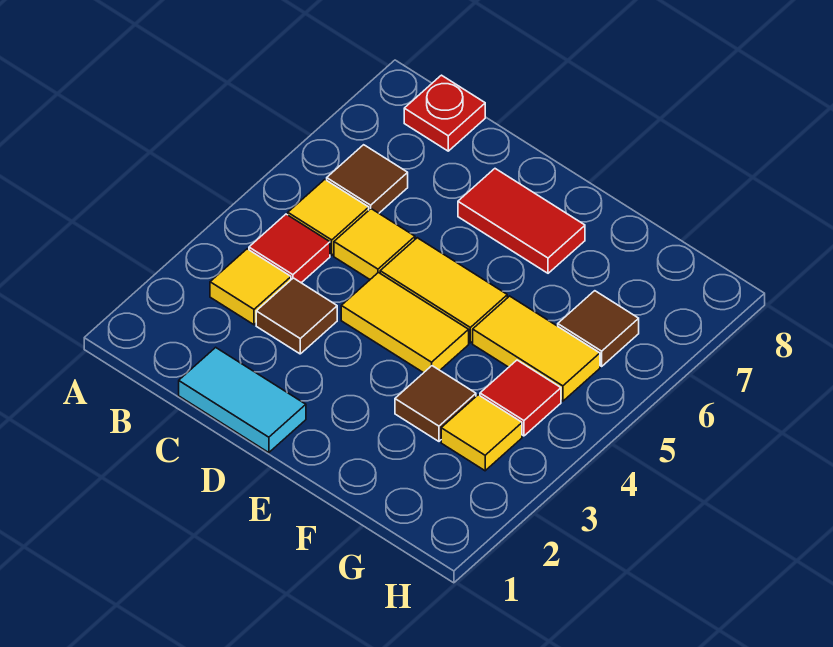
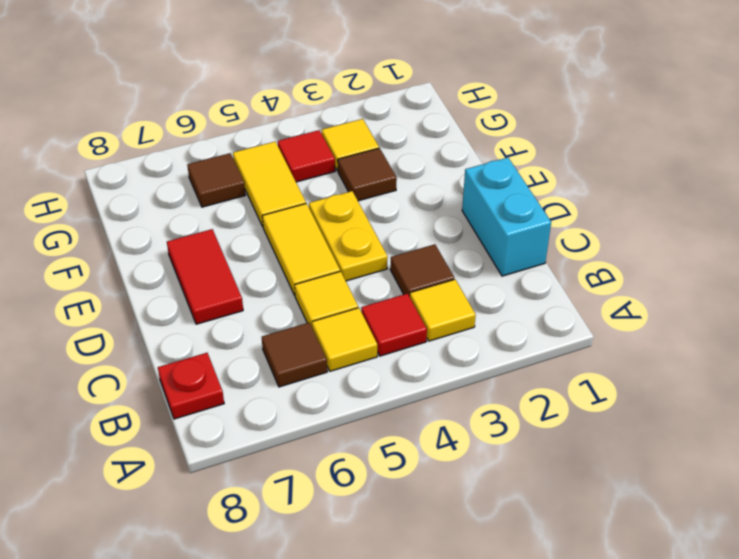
cyan tile C1:D1 level 1 -> cyan brick C1:D1 level 1
yellow tile D4:E4 level 1 -> yellow plate D4:E4 level 1

